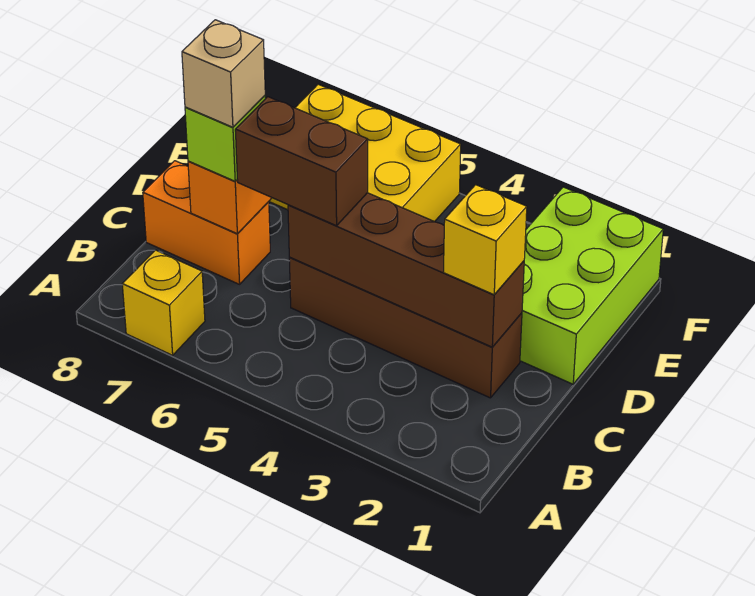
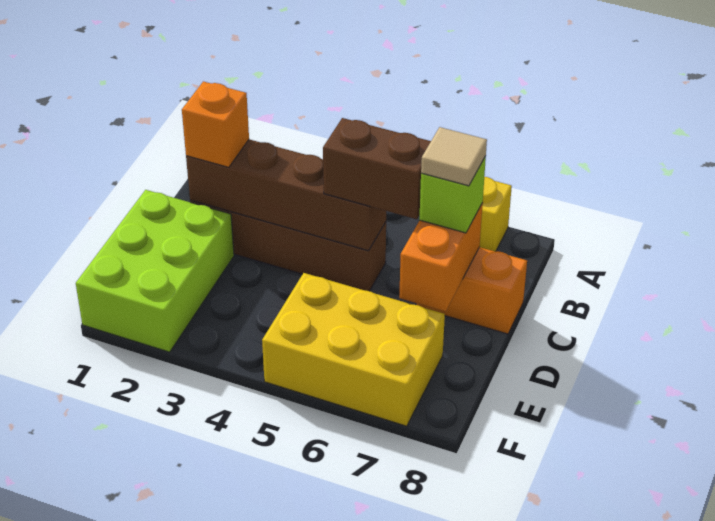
yellow brick C2 level 3 -> orange brick C2 level 3
tan brick C7 level 4 -> tan tile C7 level 4

